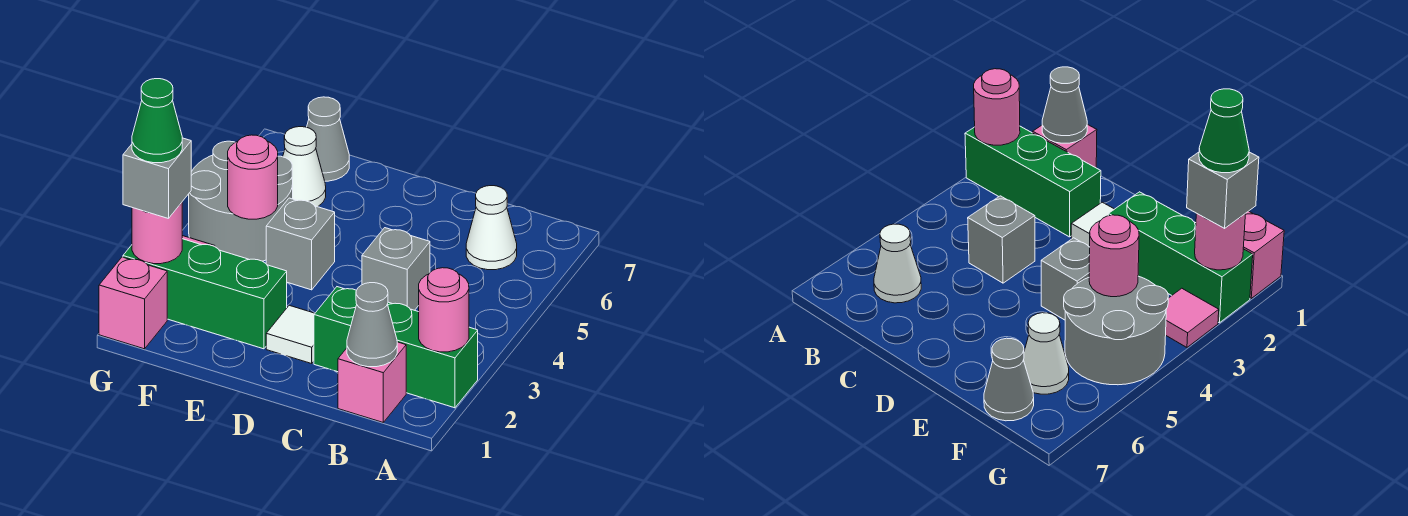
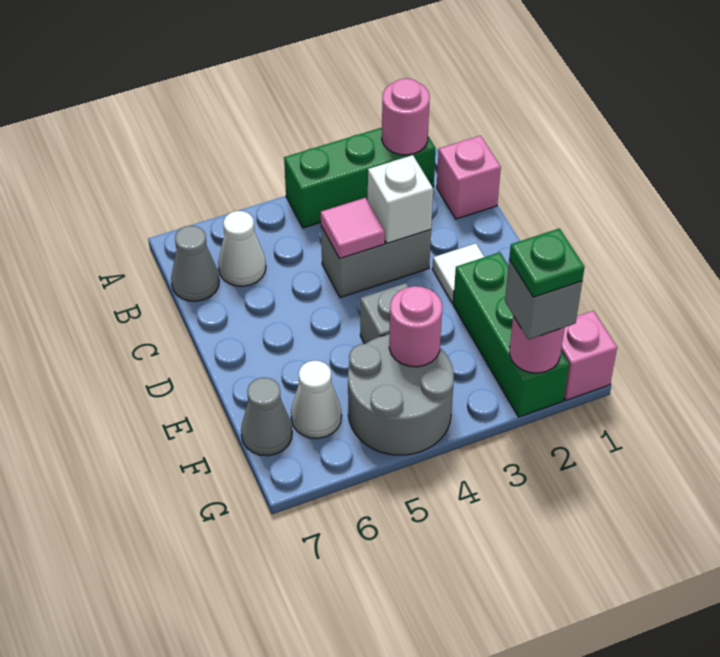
green brick A2:C2 level 1 -> green brick A2:A4 level 1
grey cone B1 level 2 -> grey cone B7 level 1
none -> white brick C3 level 2
grey brick C4 level 1 -> grey brick C3:C4 level 1
green cone G2 level 4 -> green plate G2 level 4
pink tile G3 level 1 -> pink tile C4 level 2

